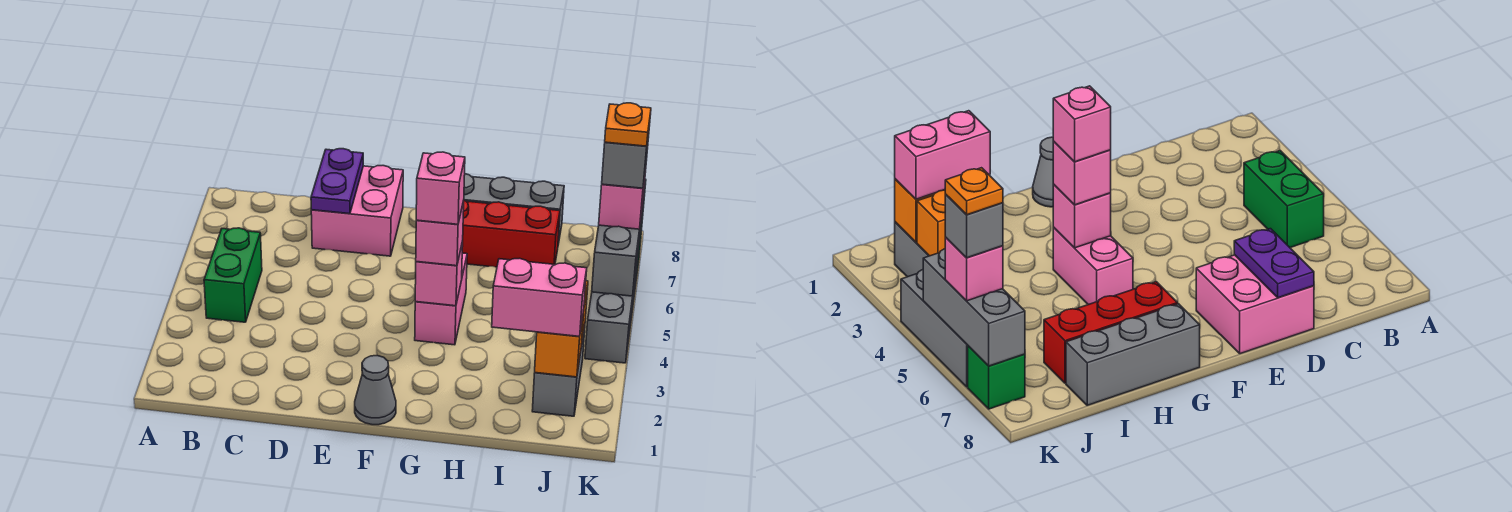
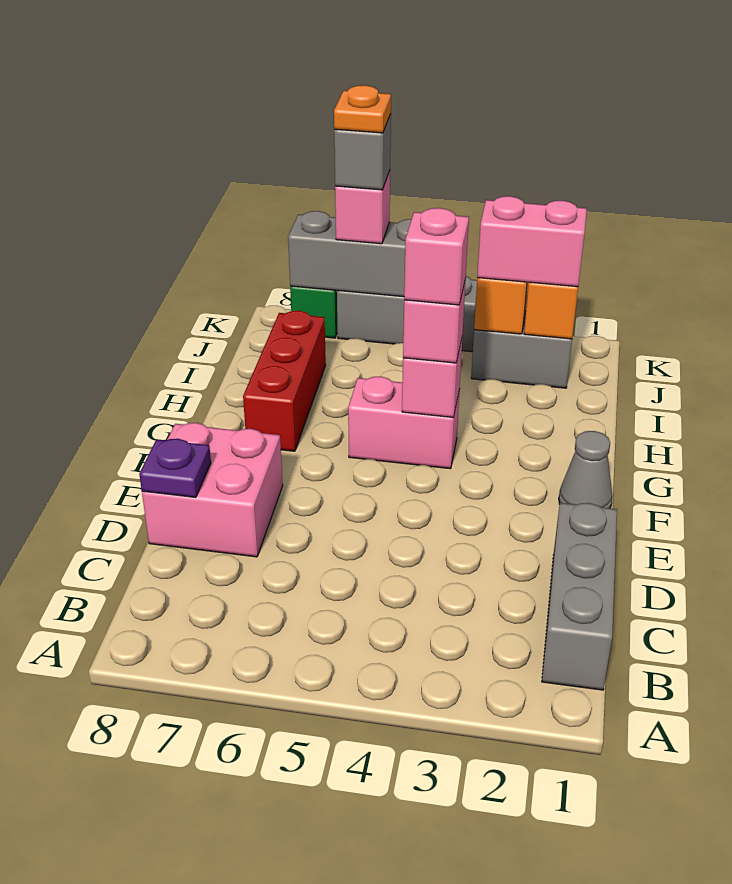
green brick B4:B5 level 1 -> none
purple plate D7:D8 level 2 -> purple plate D8 level 2
grey brick G8:I8 level 1 -> grey brick B1:D1 level 1
pink brick I2:J2 level 3 -> pink brick J2:J3 level 3

